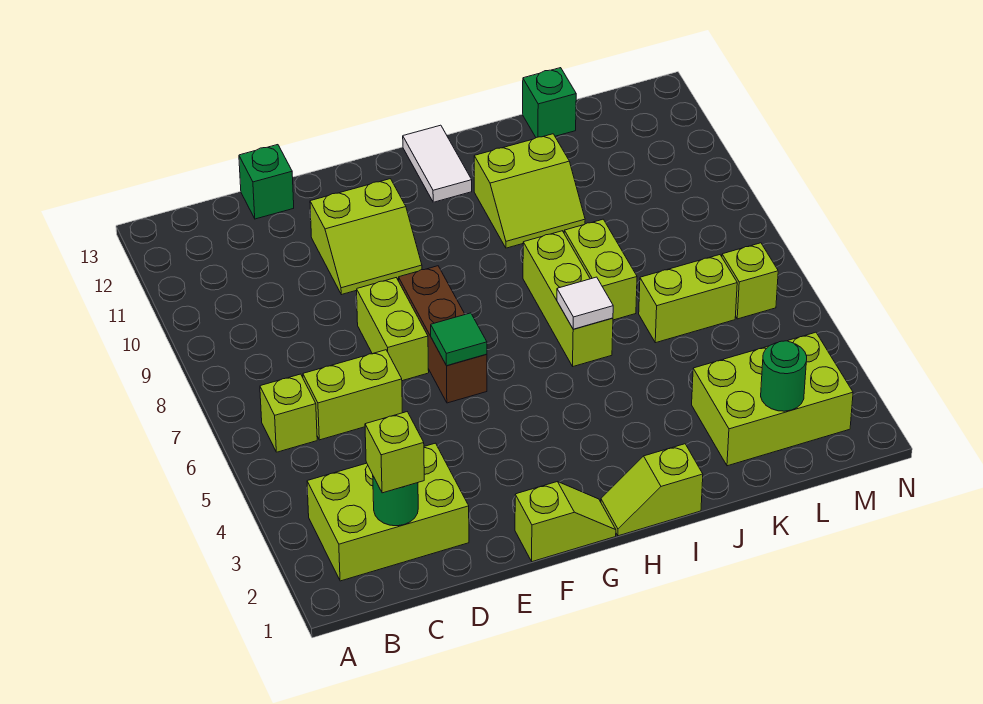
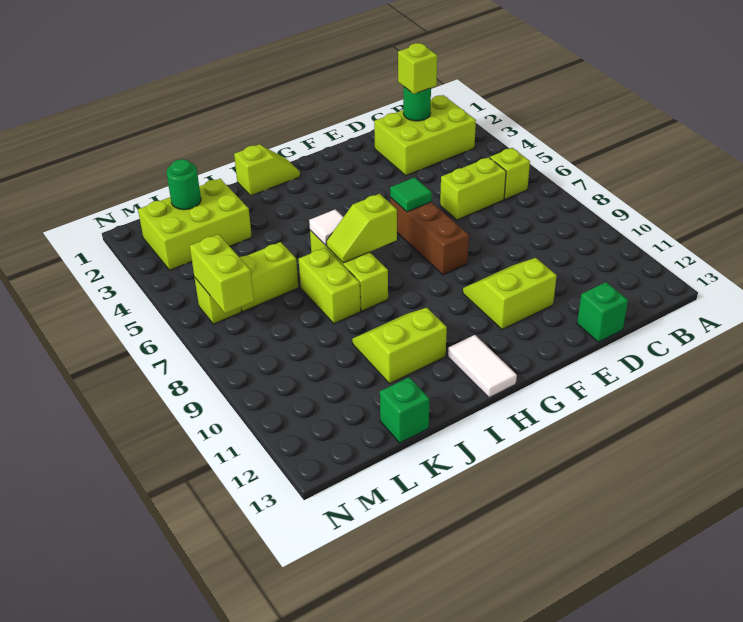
lime brick E7:E8 level 1 -> lime brick M6:M7 level 2
lime slope F1:G1 level 1 top F -> lime slope H7:I7 level 2 top H

